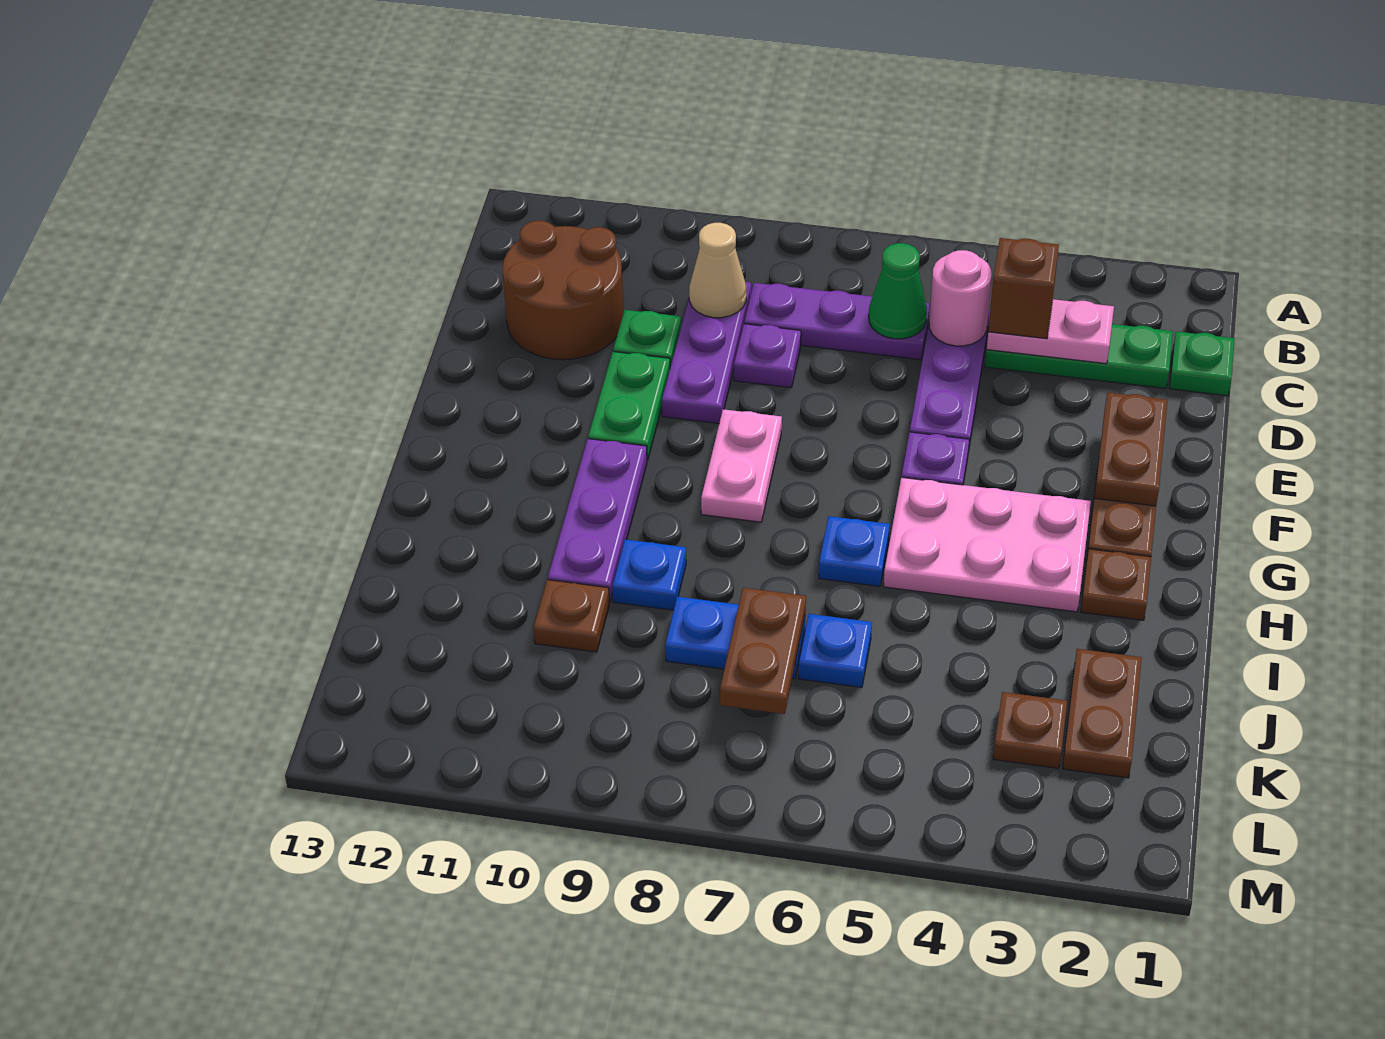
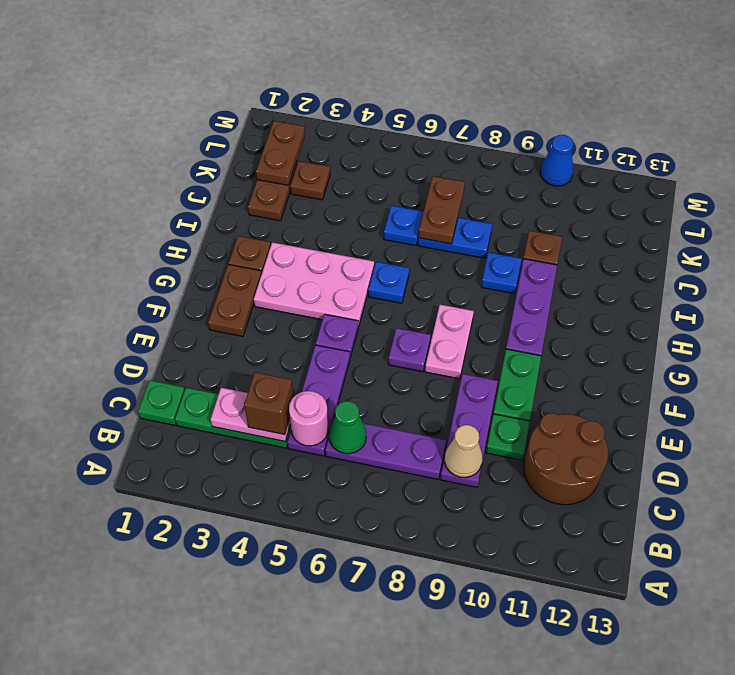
purple plate D8 level 1 -> purple plate F7 level 1
brown plate E2:F2 level 2 -> brown plate K2:L2 level 2
none -> blue cone M10 level 1

